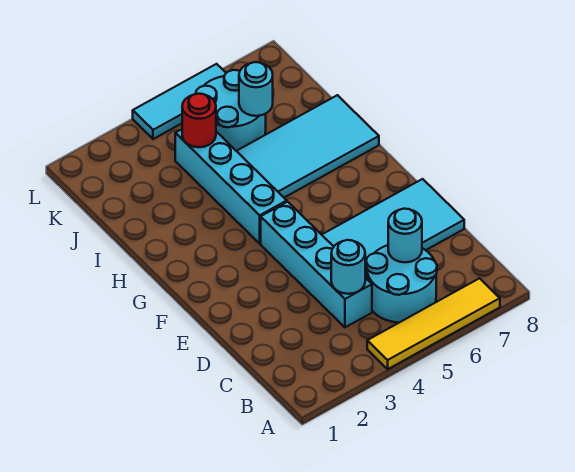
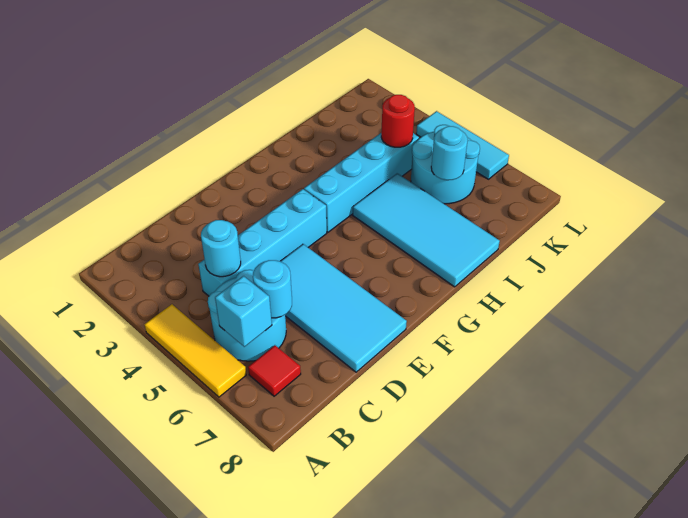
yellow tile A4:A7 level 1 -> yellow tile A4:A6 level 1
none -> cyan brick B6 level 2
none -> red tile B7 level 1

